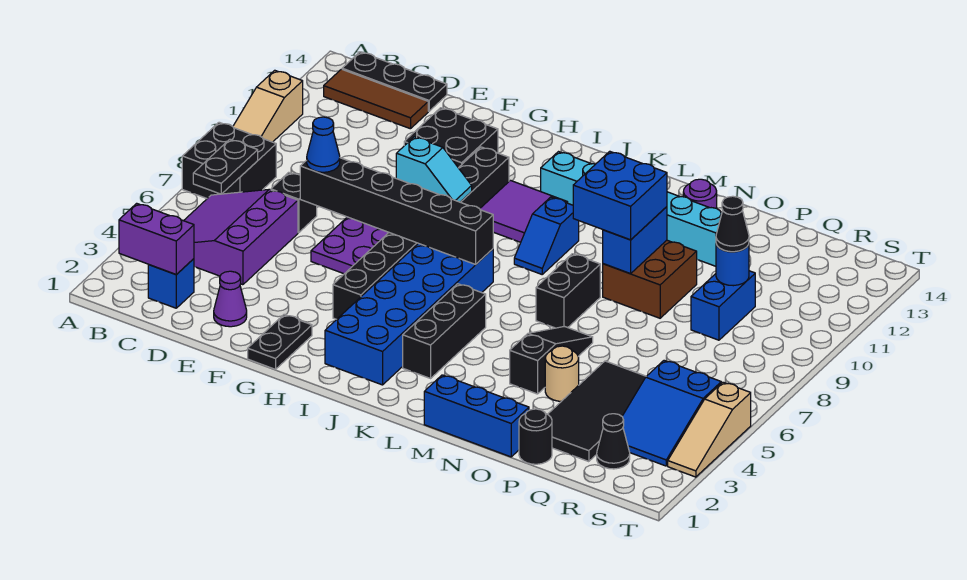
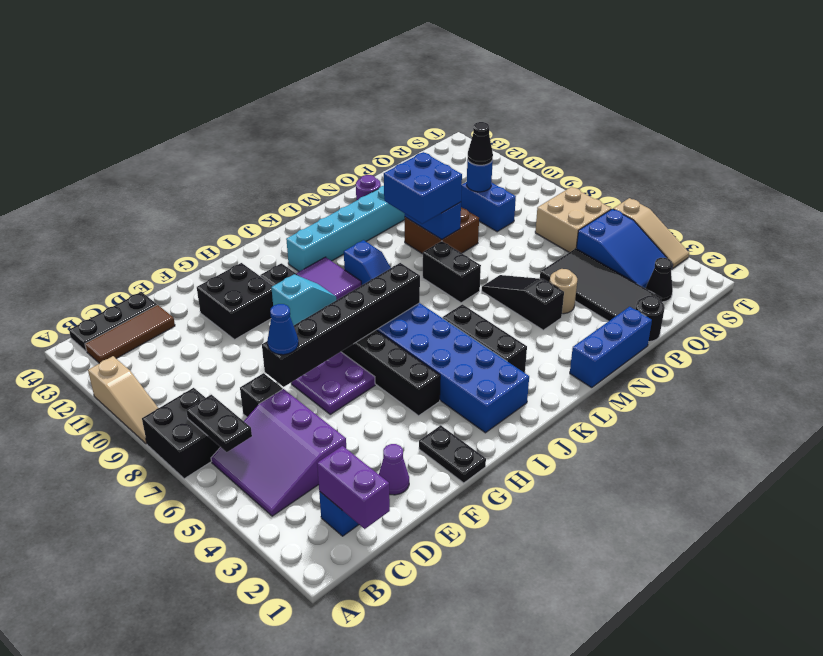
purple brick B2:C2 level 2 -> purple brick C1:C2 level 2
none -> tan brick R6:S7 level 1

